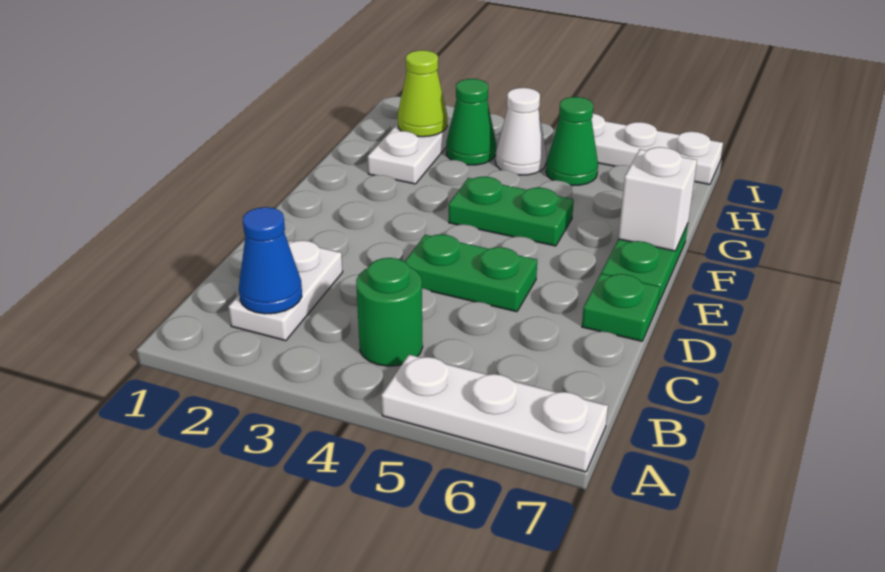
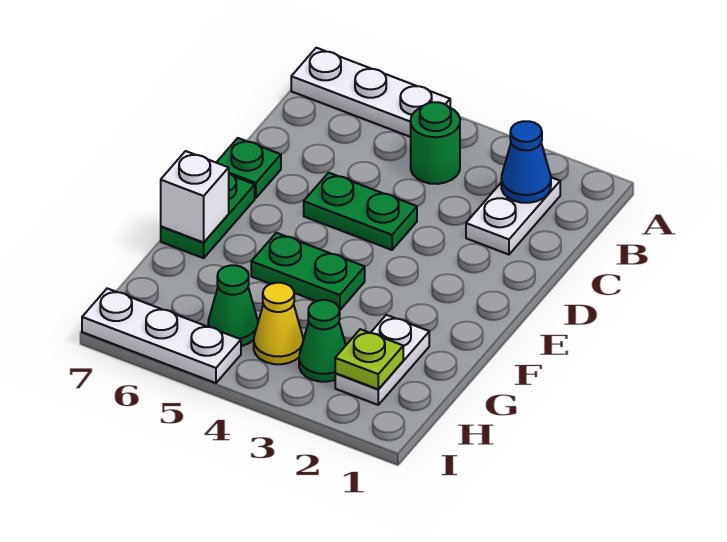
lime cone H2 level 2 -> lime plate H2 level 2
white cone H4 level 1 -> yellow cone H4 level 1

